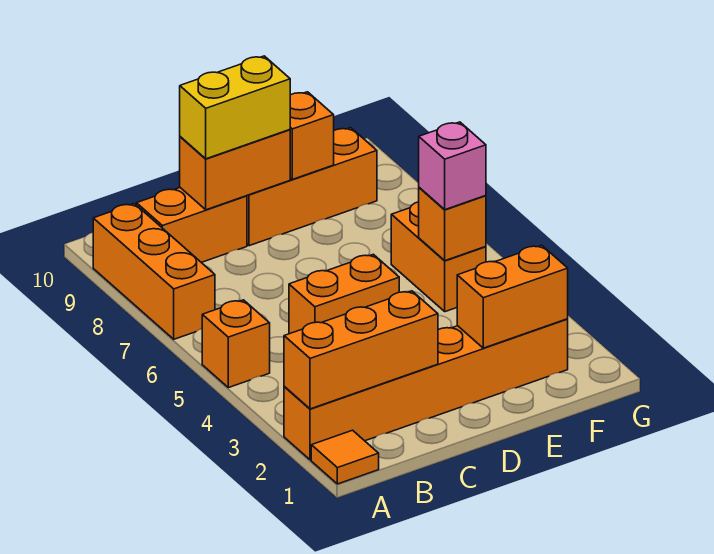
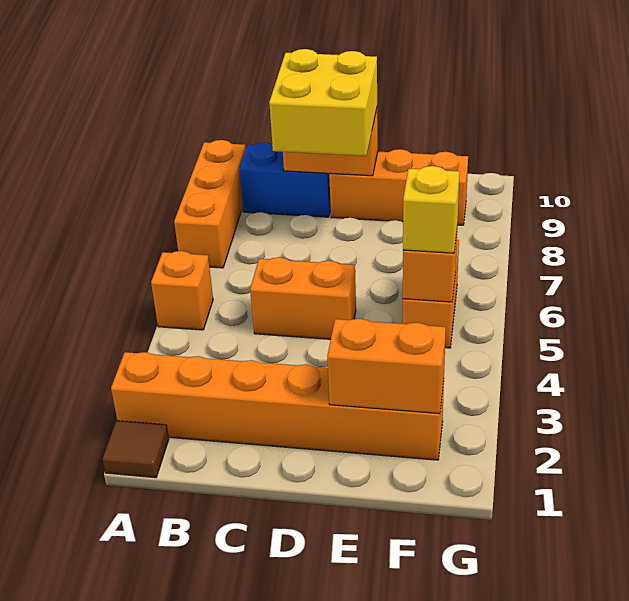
orange tile A1 level 1 -> brown tile A1 level 1
orange brick A2:C2 level 2 -> none
orange brick B9:C9 level 1 -> blue brick B9:C9 level 1
yellow brick C9:D9 level 3 -> yellow brick C8:D9 level 3
orange brick E9 level 2 -> none
pink brick F5 level 3 -> yellow brick F5 level 3

